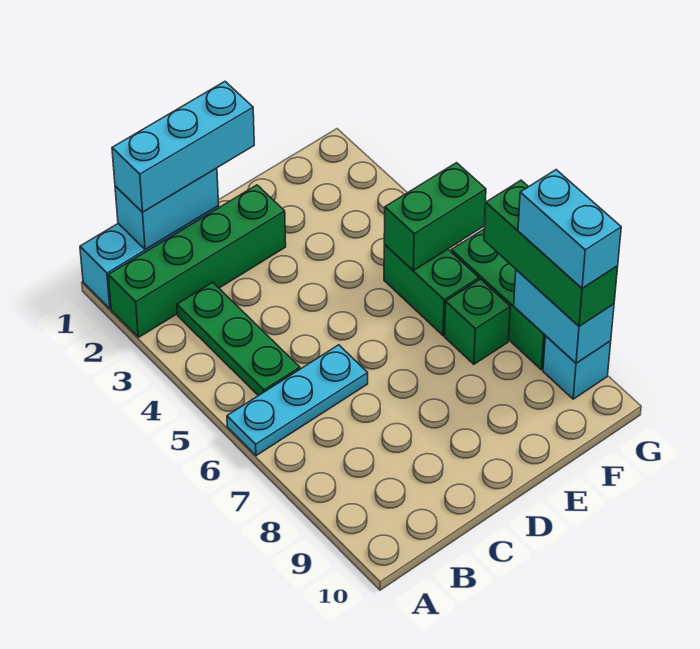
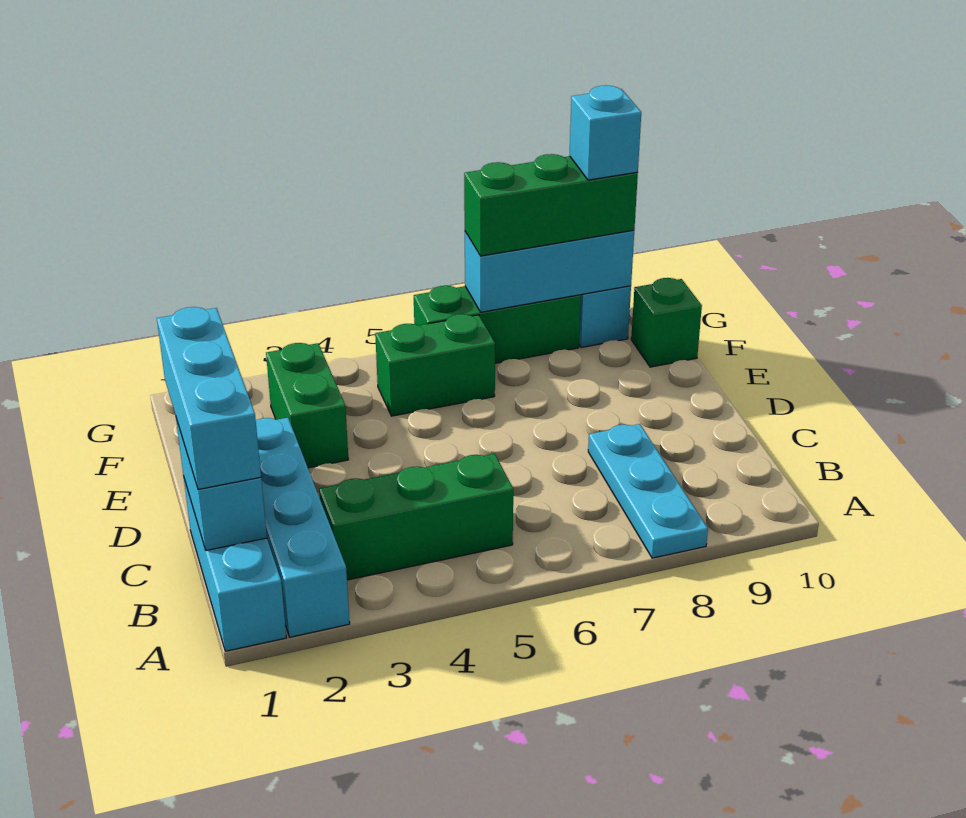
green brick A2:D2 level 1 -> cyan brick A2:D2 level 1
cyan plate A6:C6 level 1 -> cyan plate A8:C8 level 1
green plate B3:B5 level 1 -> green brick B3:B5 level 1
green brick F5:G5 level 2 -> green brick E3:F3 level 1
green brick F7 level 1 -> green brick F10 level 1
cyan brick G8:G9 level 2 -> cyan brick G7:G9 level 2
cyan brick G8:G9 level 4 -> cyan brick G9 level 4

